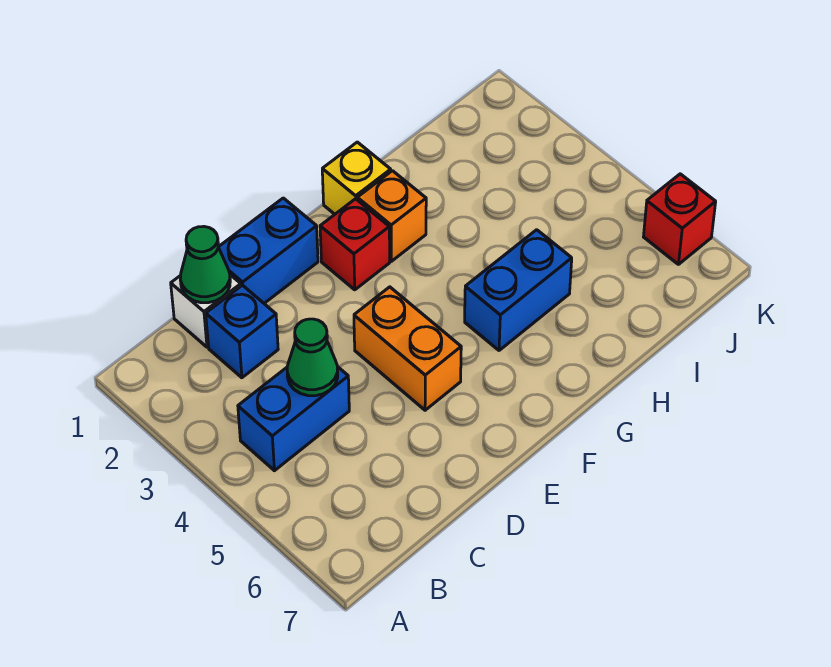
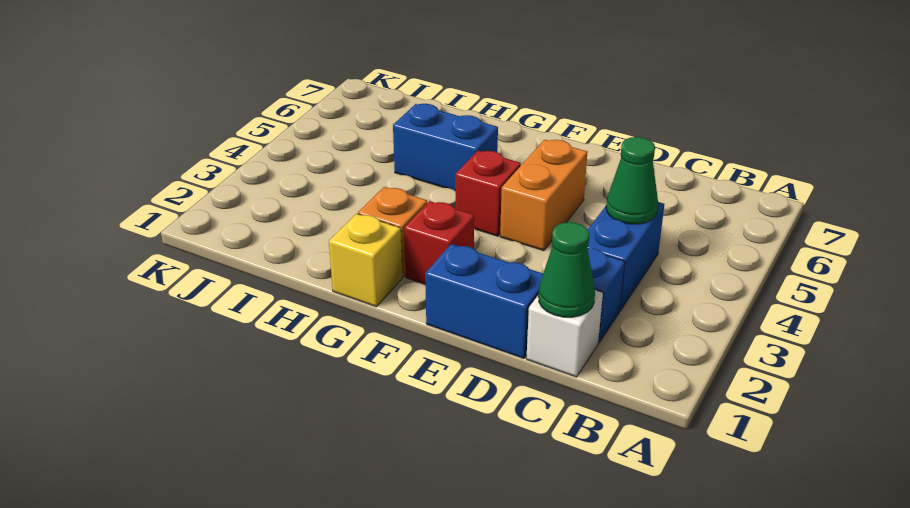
blue brick B4:C4 level 1 -> blue brick C3:C4 level 1
red brick K6 level 1 -> red brick F4 level 1

